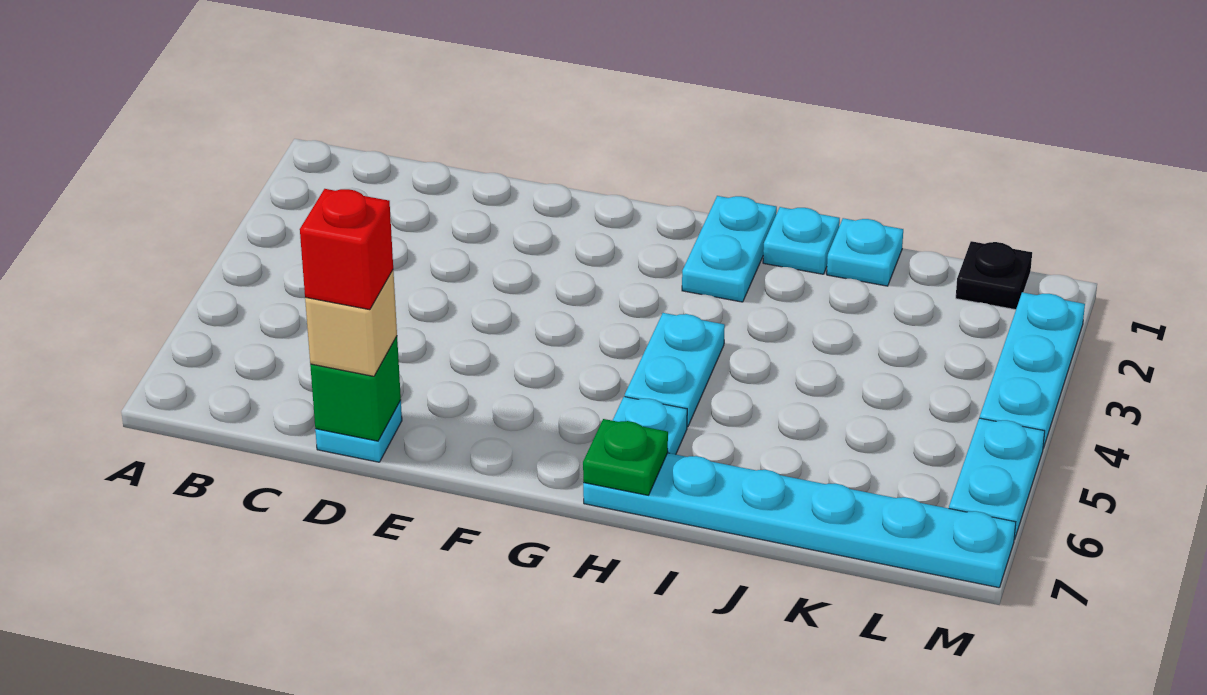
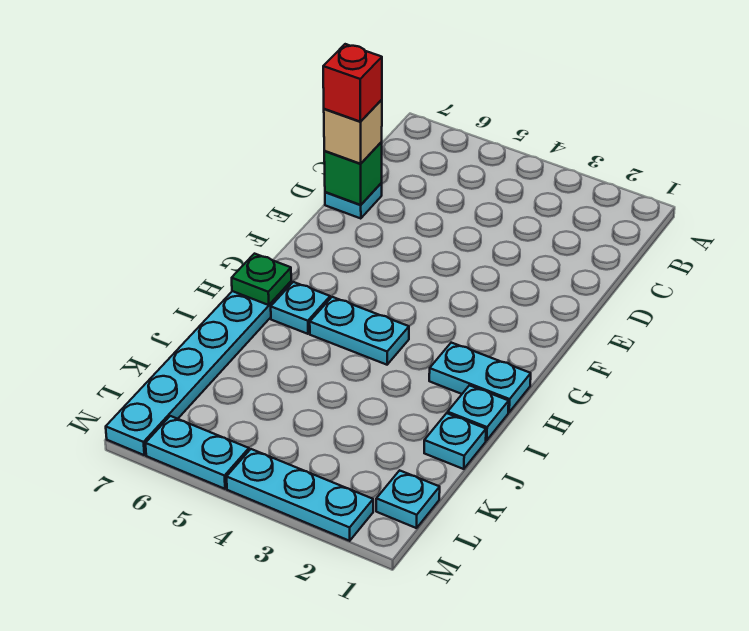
black plate L1 level 1 -> cyan plate L1 level 1

